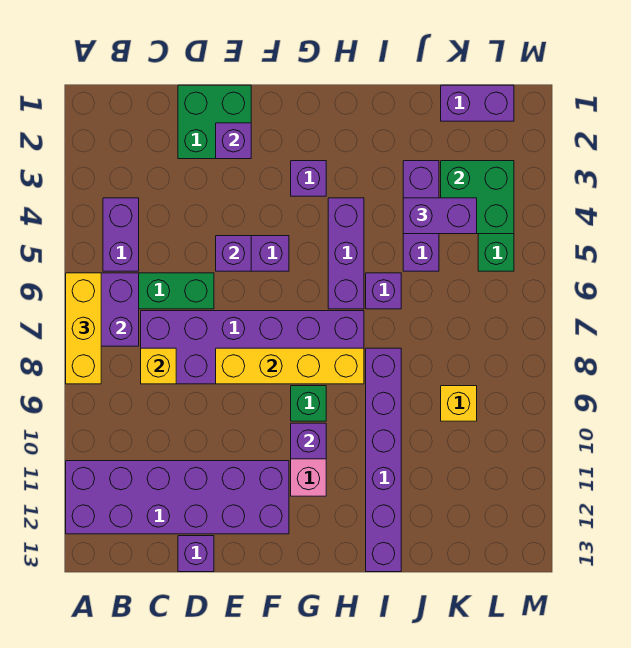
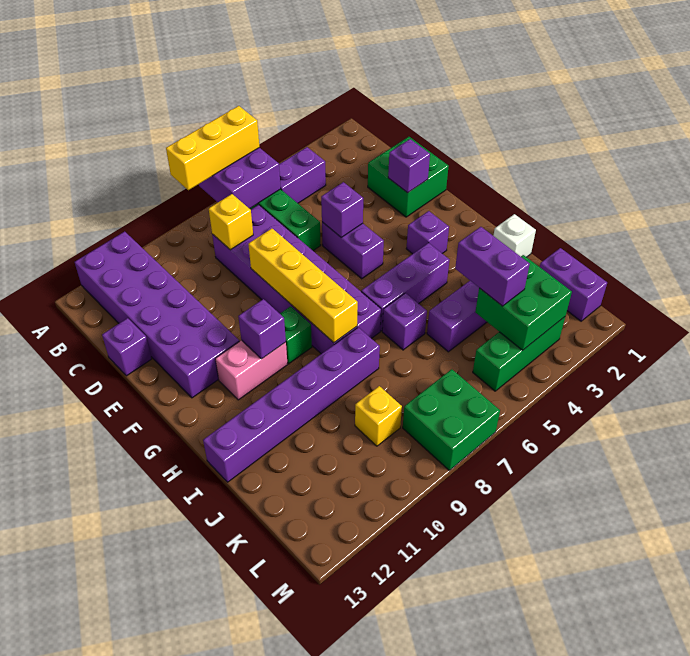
none -> white brick I1 level 1
none -> green brick L7:M8 level 1

